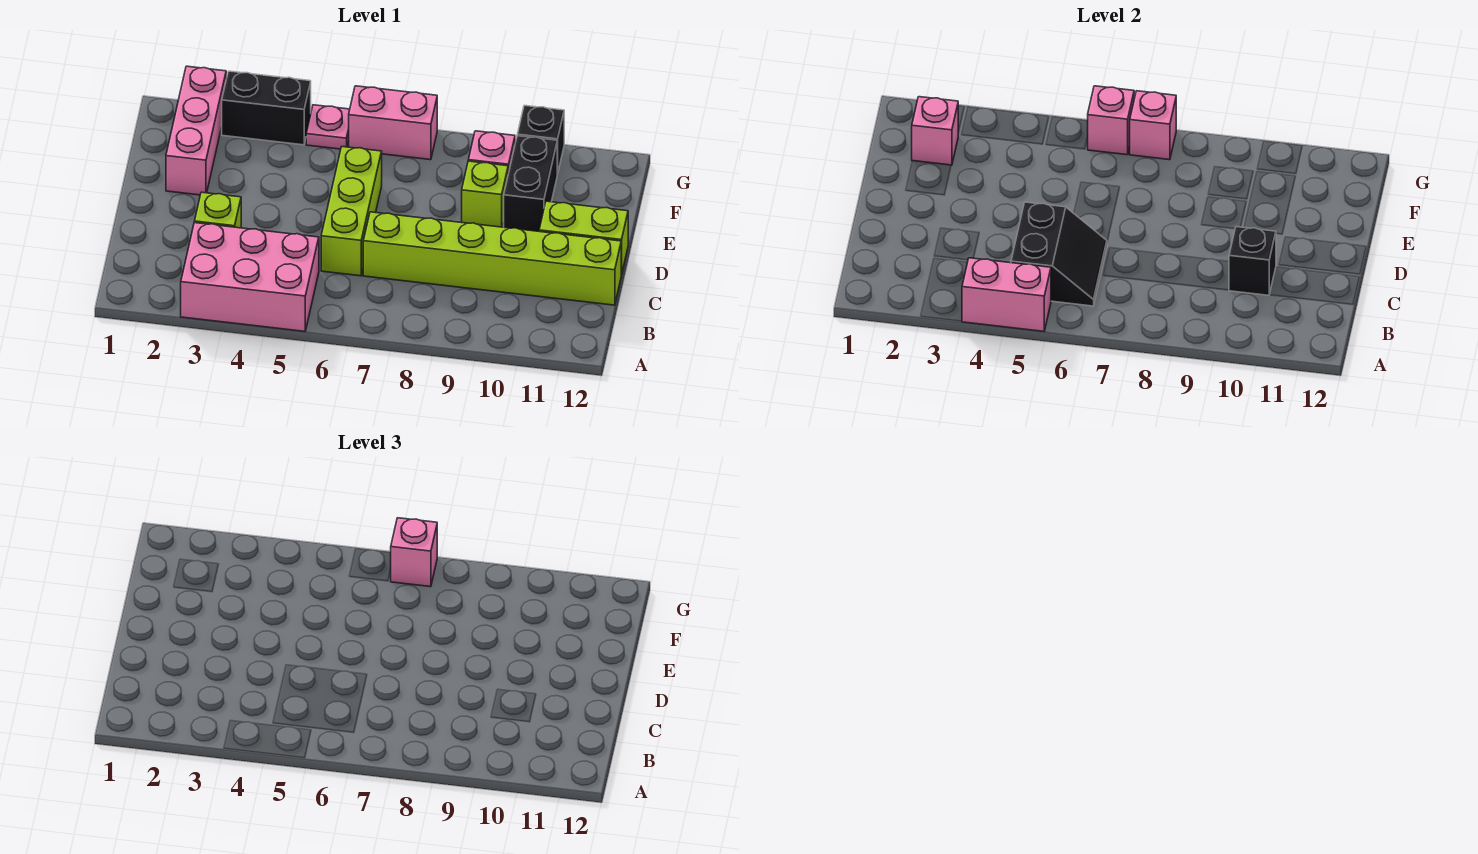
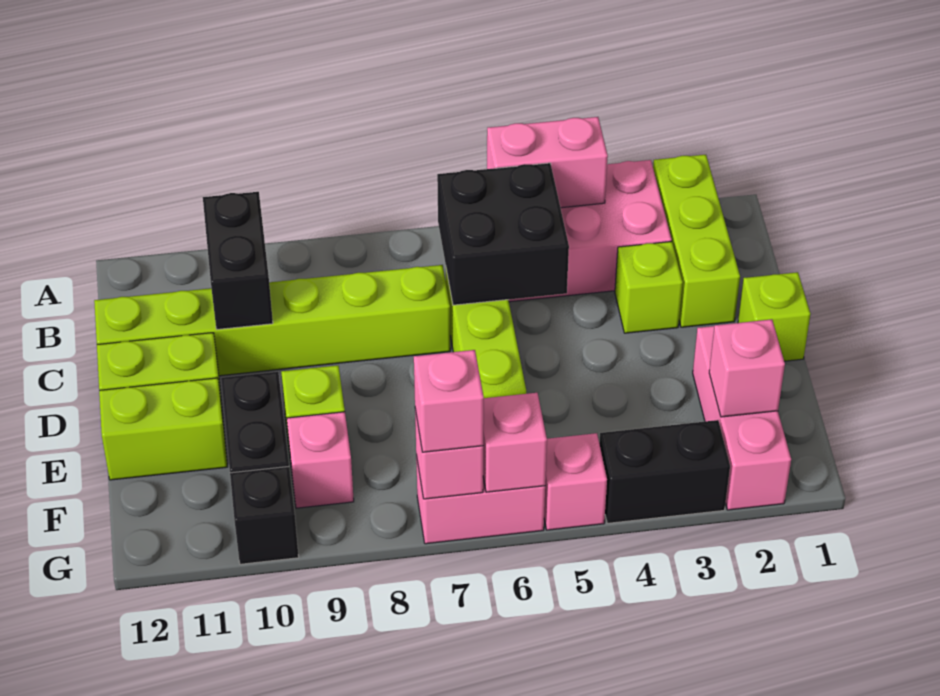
none -> lime brick A2:C2 level 1
black slope B5:C6 level 2 top 5 -> black brick B5:C6 level 2
black brick C10 level 2 -> black brick B10:C10 level 2
none -> lime brick D1 level 1
none -> lime brick E11:E12 level 1
pink plate G5 level 1 -> pink brick G5 level 1

